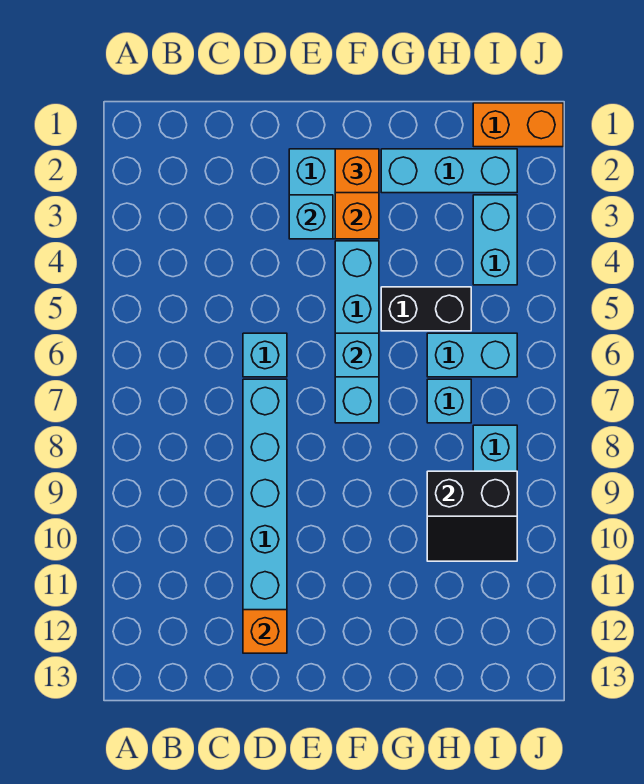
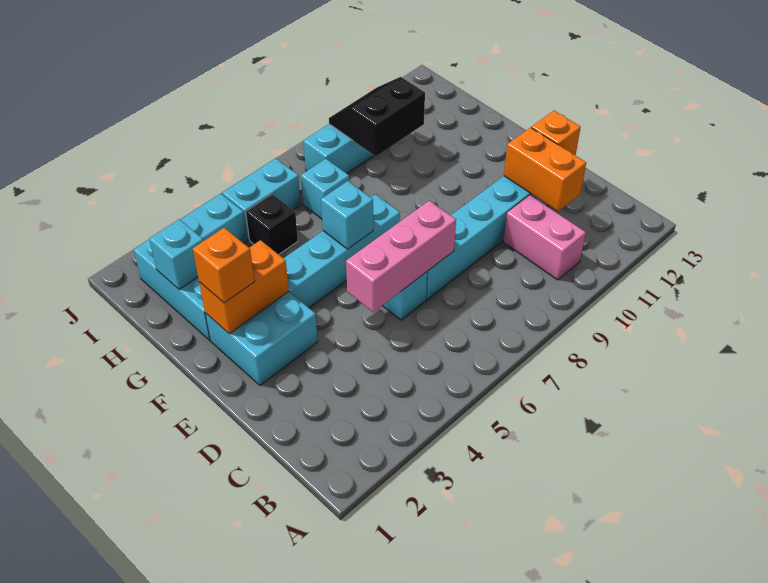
none -> pink brick B10:C10 level 1
none -> pink brick D5:D7 level 2
cyan brick E3 level 2 -> cyan brick H2 level 2
black brick G5:H5 level 1 -> black brick H5 level 1
cyan brick H6:I6 level 1 -> cyan brick I5:I6 level 1
black slope H9:I10 level 2 top 9 -> black slope H9:I10 level 2 top H
orange brick I1:J1 level 1 -> orange brick C11:D11 level 2

